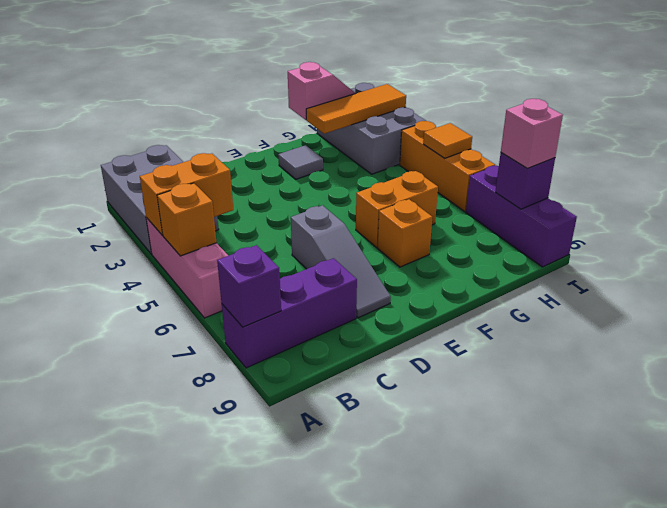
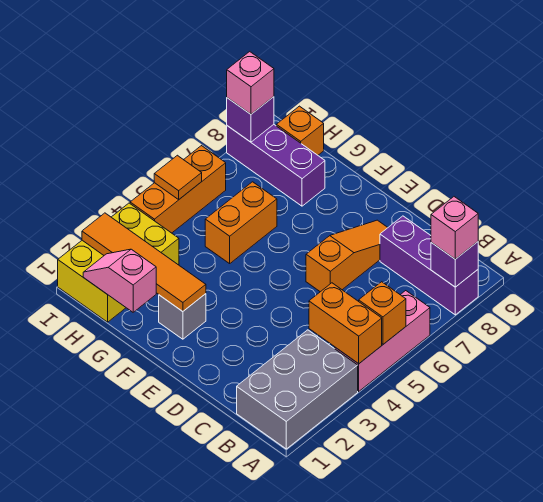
none -> pink brick A8 level 3
grey slope D6:D8 level 1 top 6 -> orange slope D6:D8 level 1 top 6
grey tile F2 level 1 -> grey brick F2 level 1
orange brick F6:G6 level 1 -> orange brick G5:G6 level 1
orange brick F7 level 1 -> orange brick H9 level 1
orange tile G2:I2 level 2 -> orange tile F2:I2 level 2
grey brick H1:I3 level 1 -> yellow brick H1:I3 level 1
purple brick I7:I9 level 1 -> purple brick G8:I8 level 1

